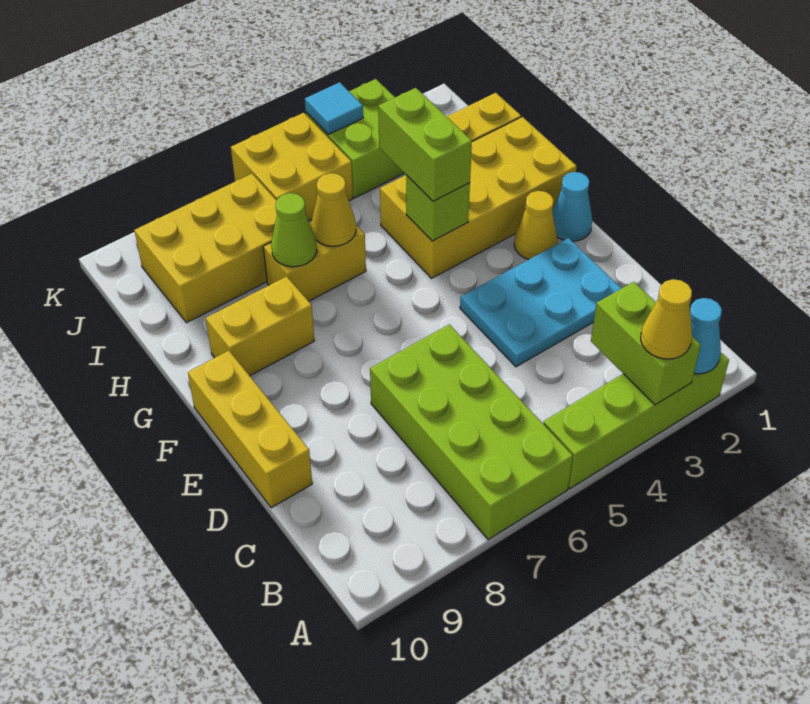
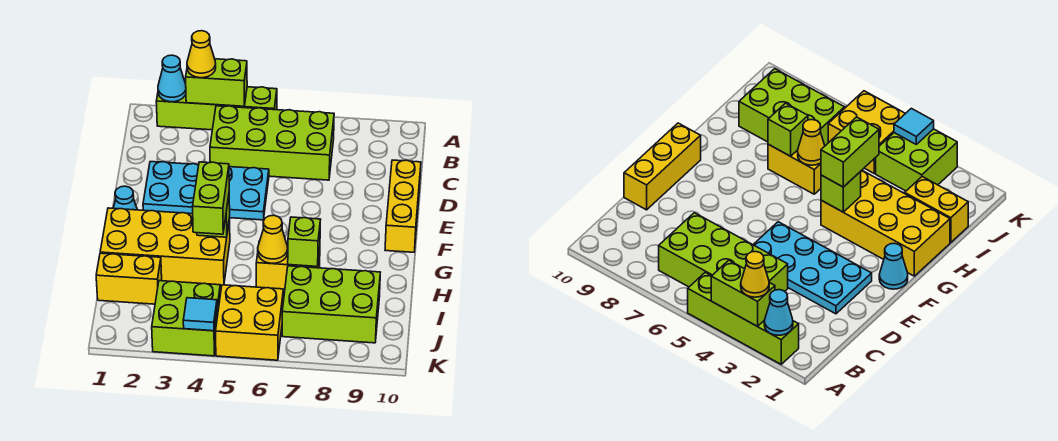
lime brick A3:B3 level 2 -> lime brick A3:A4 level 2
lime brick A6:D7 level 1 -> lime brick B4:C7 level 1
cyan plate D2:E4 level 1 -> cyan plate D2:E5 level 1
yellow cone F2 level 1 -> none
yellow brick G8:G9 level 1 -> none
lime cone H7 level 2 -> lime brick H7 level 2
yellow brick I7:J9 level 1 -> lime brick I7:J9 level 1

